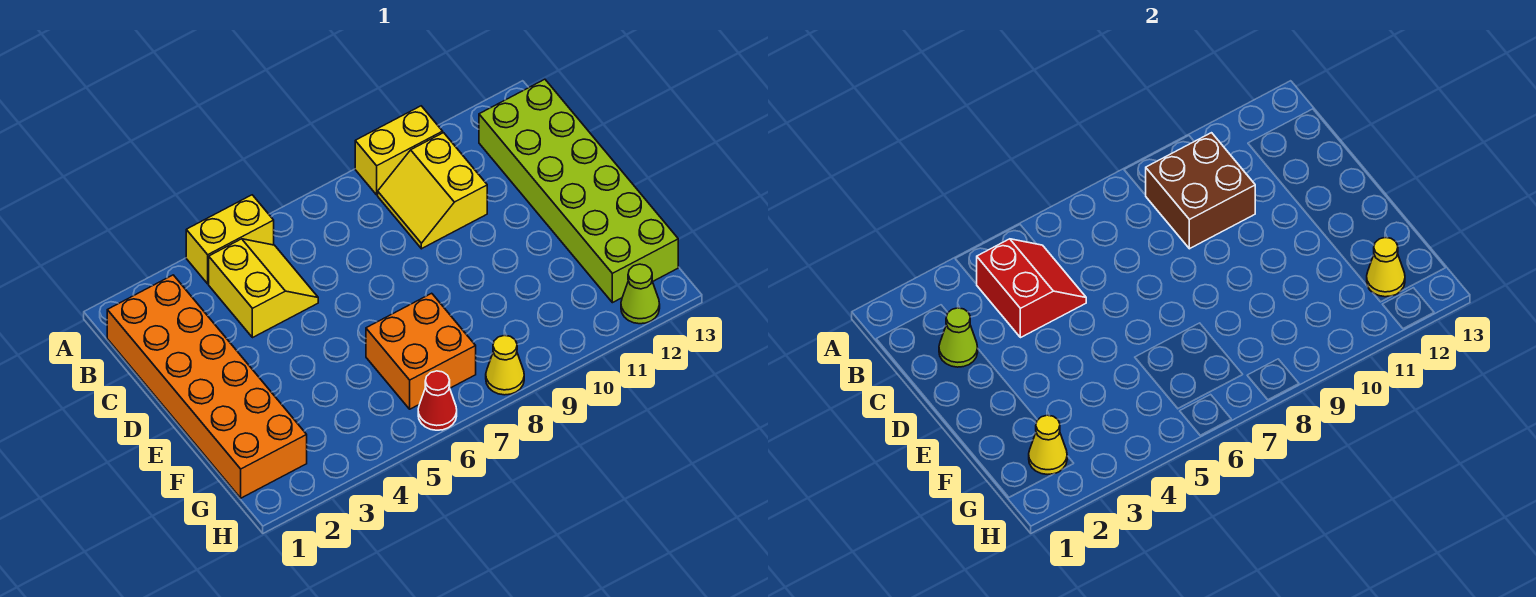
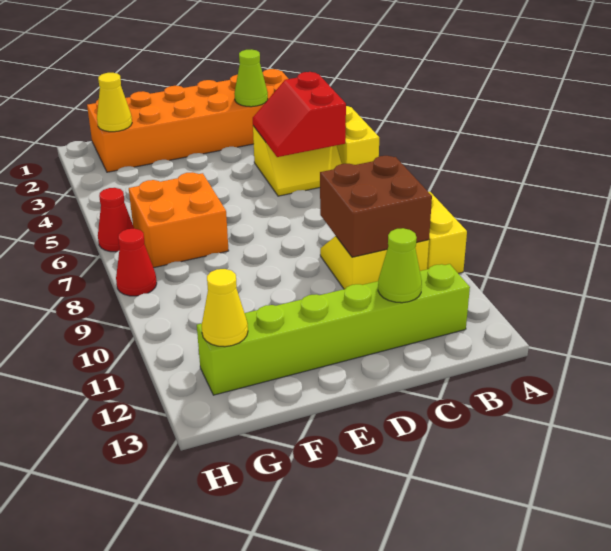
red slope B4:C5 level 2 top 4 -> red slope B4:C5 level 2 top B
lime brick B12:G13 level 1 -> lime brick B12:G12 level 1
yellow cone H8 level 1 -> red cone H8 level 1
lime cone H12 level 1 -> lime cone C12 level 2

